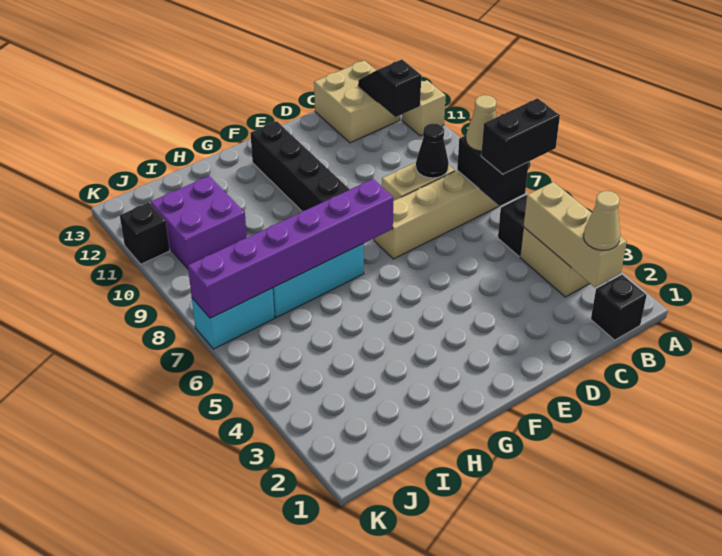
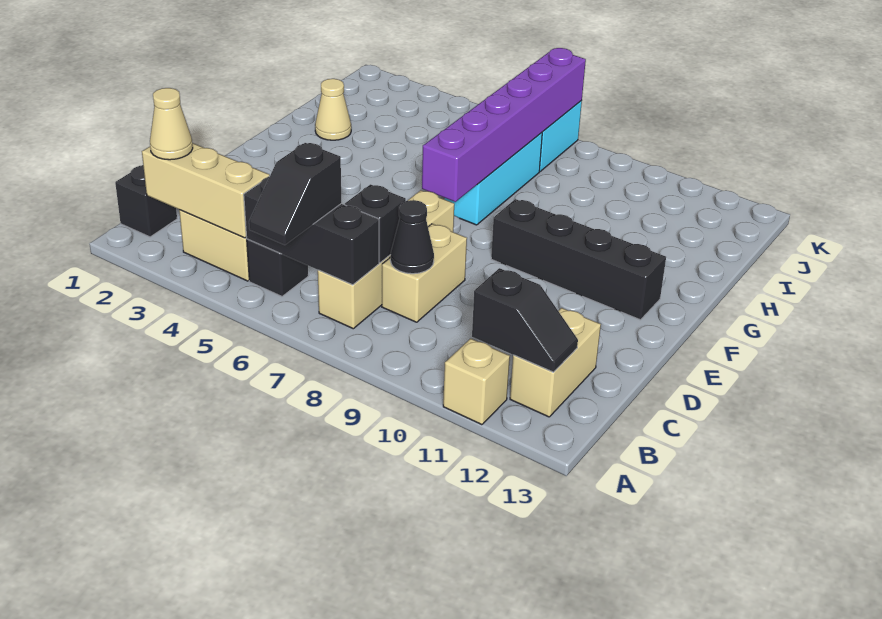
black brick A6:B6 level 3 -> black slope A6:B6 level 3 top B
black brick B6:B7 level 2 -> black brick B5:B7 level 2
tan cone B7 level 3 -> tan cone H2 level 1
tan brick B12:C13 level 1 -> tan brick B12:C12 level 1
purple brick I10:J11 level 1 -> none
black brick K11 level 1 -> black brick C7 level 2

